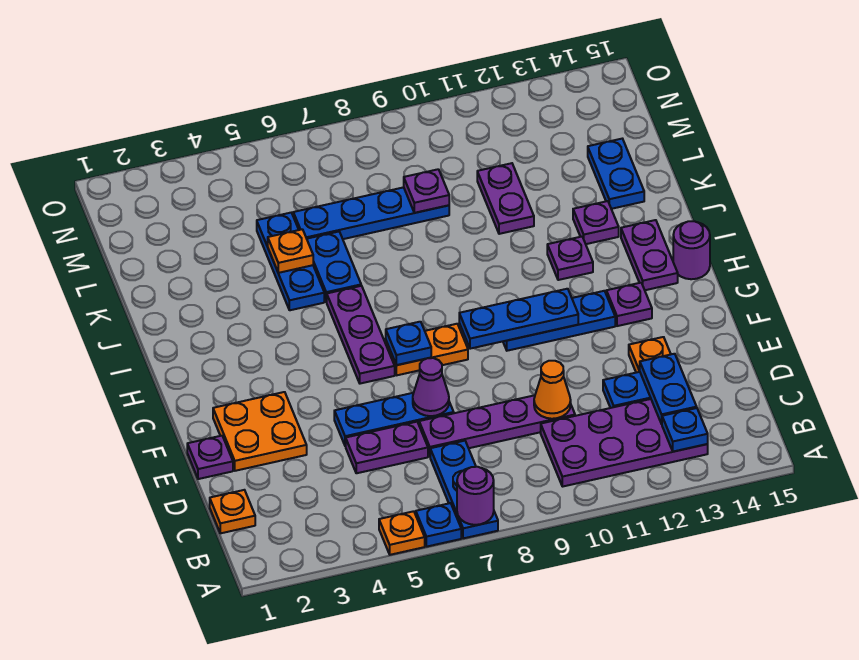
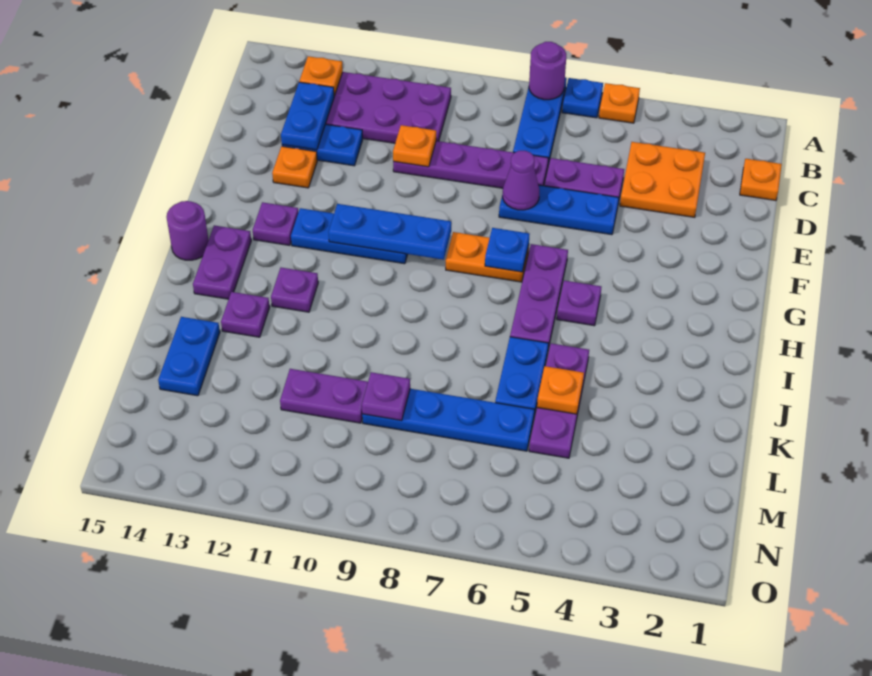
blue plate B13 level 2 -> orange plate B13 level 2
orange cone D10 level 2 -> orange plate D10 level 2
purple plate E1 level 1 -> purple plate H5 level 1
orange plate E2:F3 level 1 -> orange plate C3:D4 level 1
blue plate J5:L5 level 1 -> purple plate J5:L5 level 1
purple plate K11:L11 level 1 -> purple plate L10:L11 level 1

